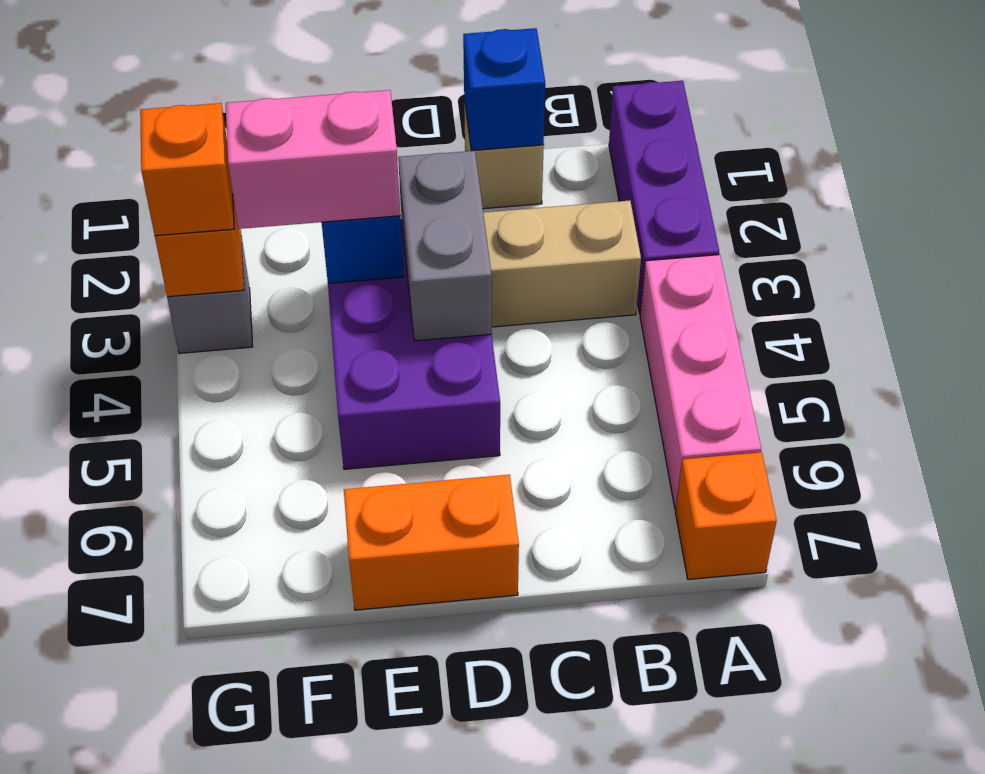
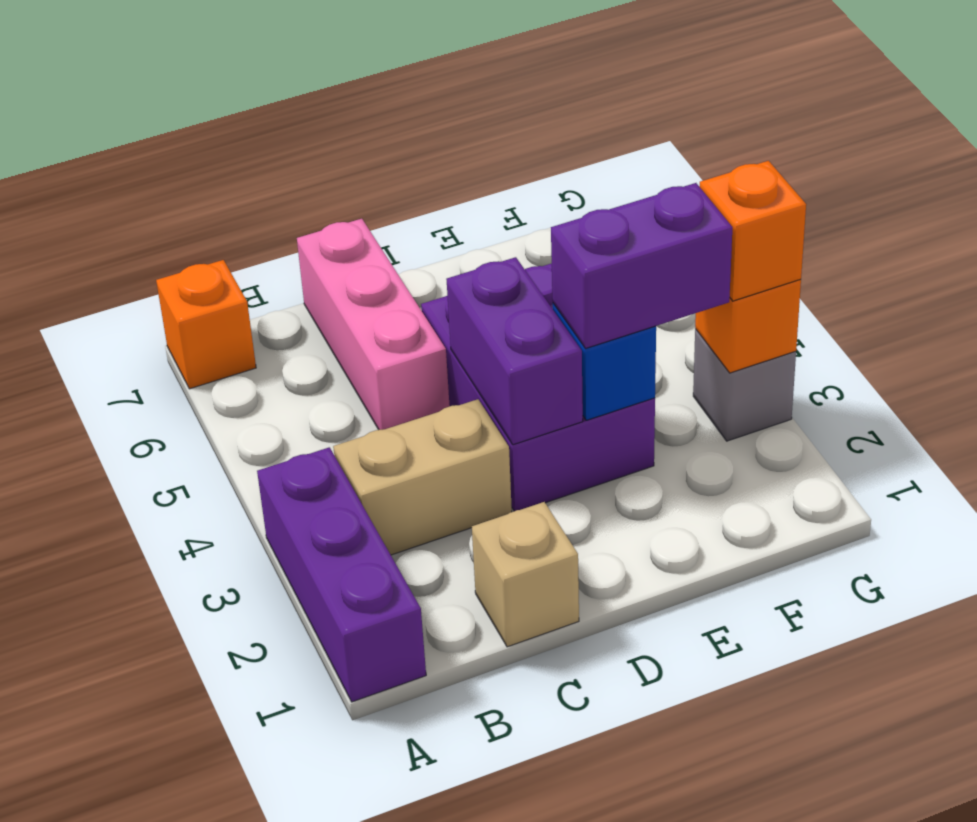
pink brick A4:A6 level 1 -> pink brick C5:C7 level 1
blue brick C1 level 2 -> none
grey brick D3:D4 level 2 -> purple brick D3:D4 level 2
orange brick D7:E7 level 1 -> none
pink brick E3:F3 level 3 -> purple brick E3:F3 level 3

